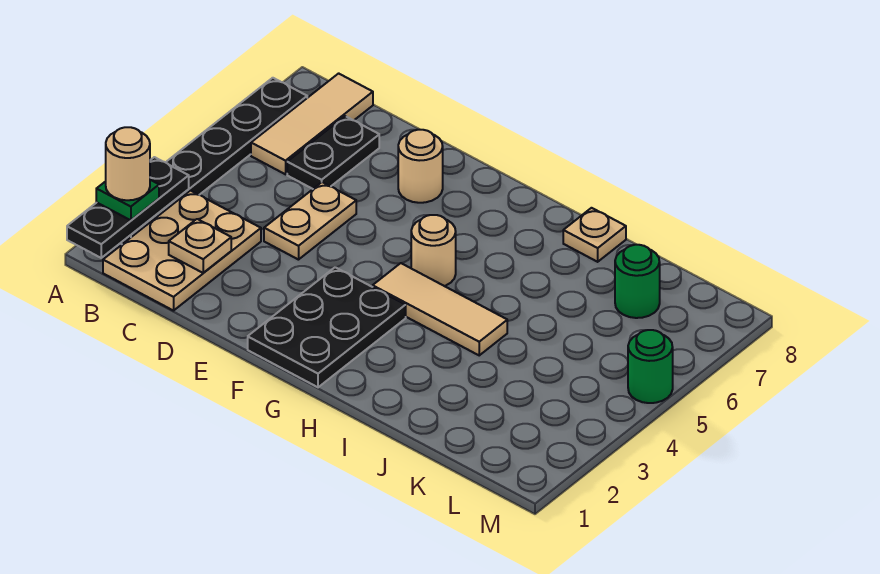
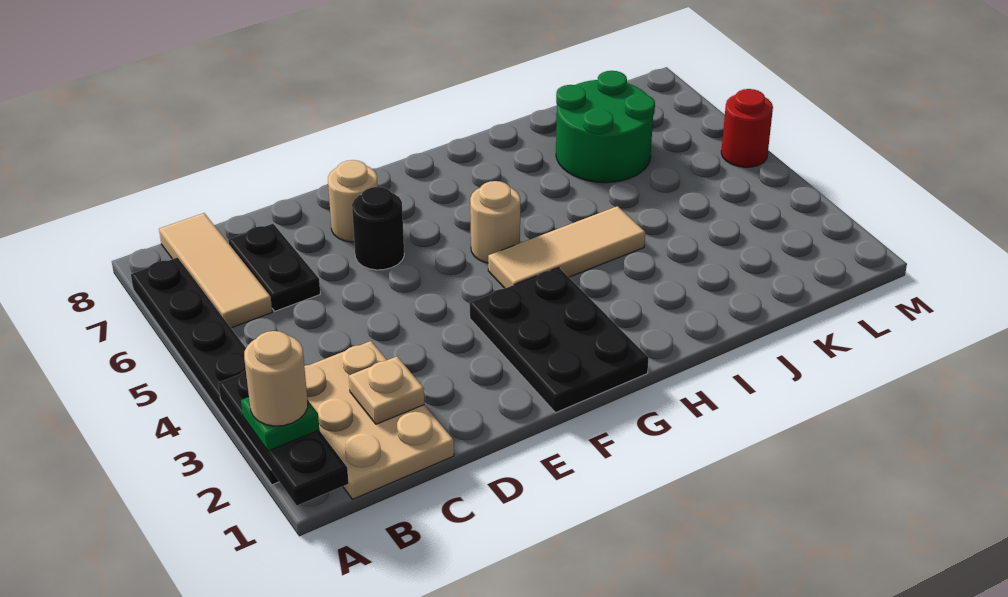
tan plate D4:D5 level 1 -> none
none -> black round brick E6 level 1
tan plate I8 level 1 -> none
green round brick K7 level 1 -> green round brick J6:K7 level 1
green round brick M5 level 1 -> red round brick M5 level 1

